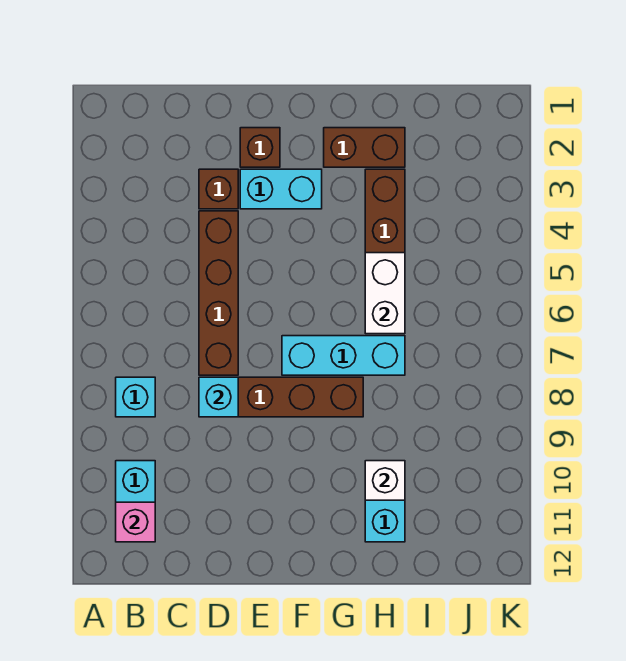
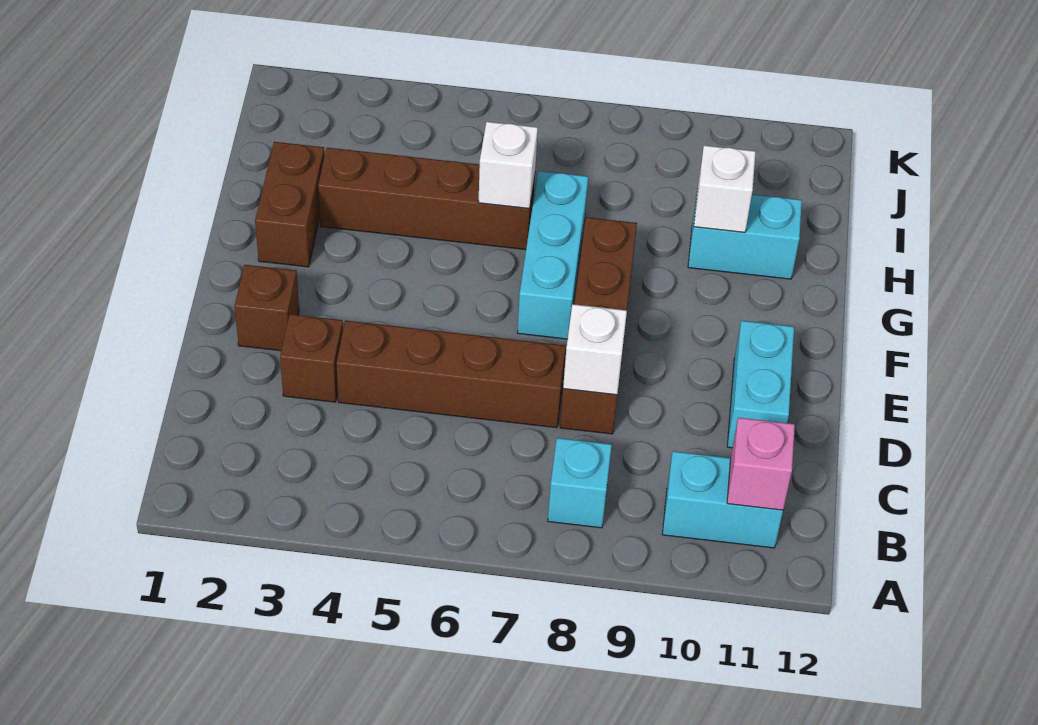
cyan brick D8 level 2 -> white brick D8 level 2
cyan brick E3:F3 level 1 -> cyan brick D11:E11 level 1
white brick H5:H6 level 2 -> white brick H6 level 2

